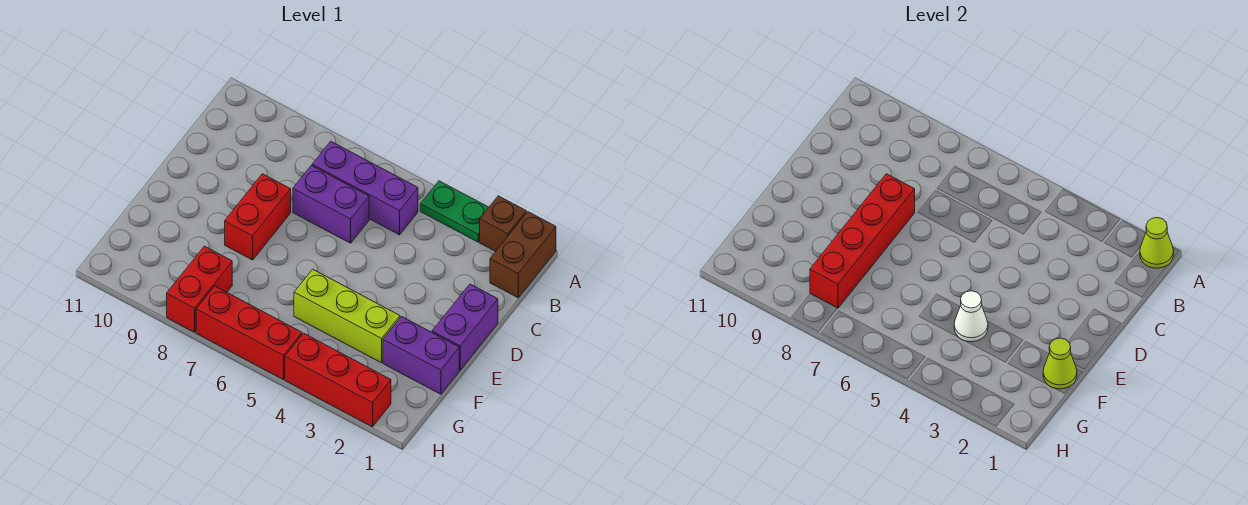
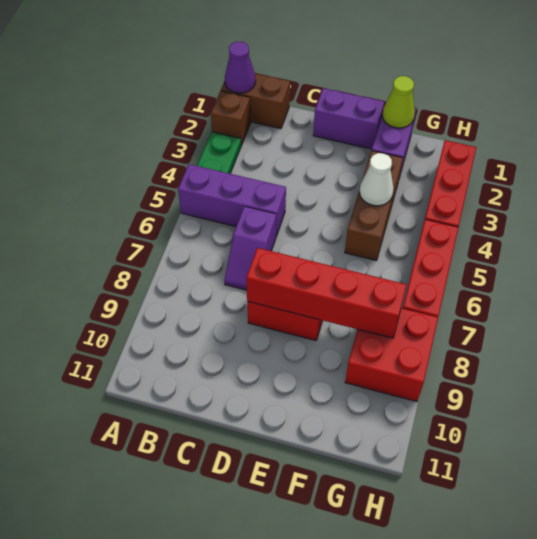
lime cone A1 level 2 -> purple cone A1 level 2
purple brick B5:B7 level 1 -> purple brick A5:C5 level 1
purple brick C6:C7 level 1 -> purple slope C6:C7 level 1 top 6
lime brick F3:F5 level 1 -> brown brick F3:F5 level 1
red brick G8:H8 level 1 -> red brick G8:H9 level 1

